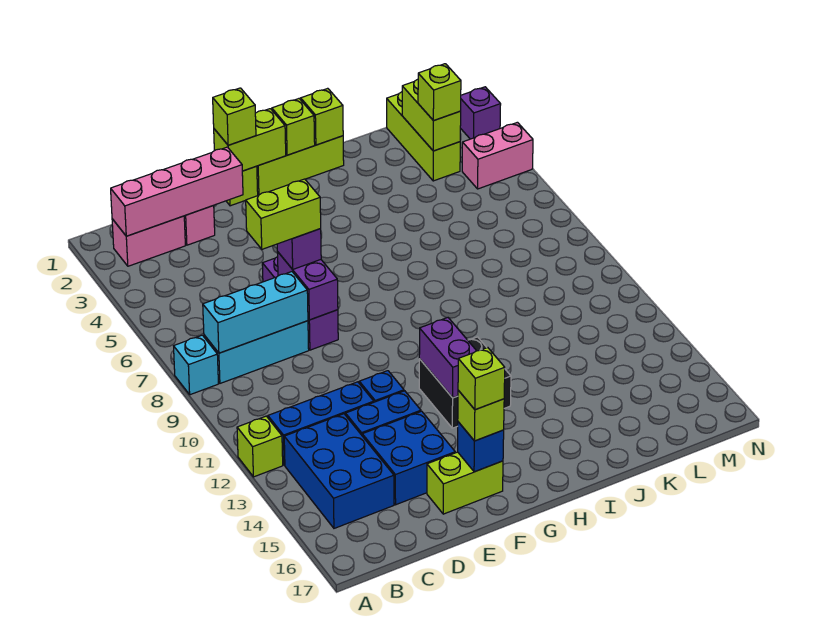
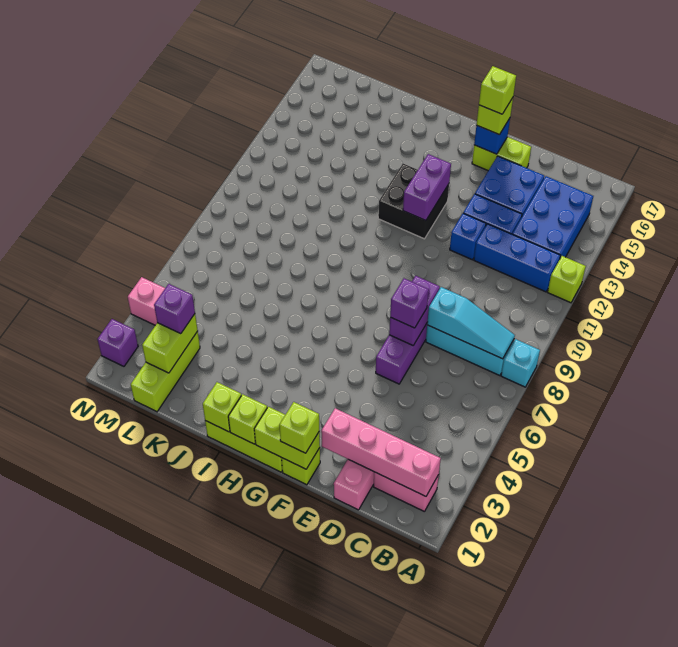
cyan brick B8:D8 level 2 -> cyan slope B8:D8 level 2 top D
lime brick D7:E7 level 4 -> none
lime brick L3 level 3 -> purple brick L3 level 3

